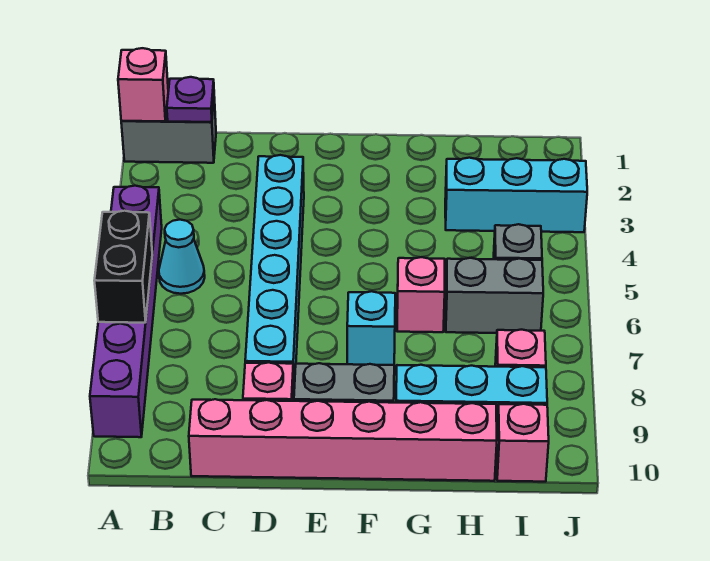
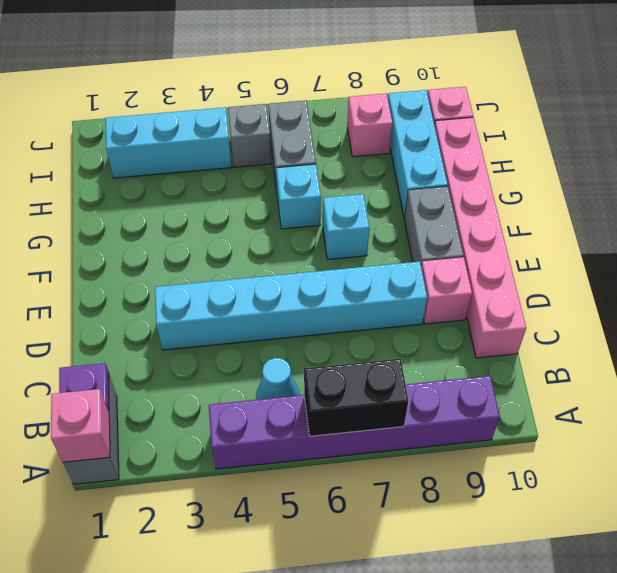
pink brick G6 level 1 -> cyan brick G6 level 1
cyan brick H3:J3 level 1 -> cyan brick I2:I4 level 1

